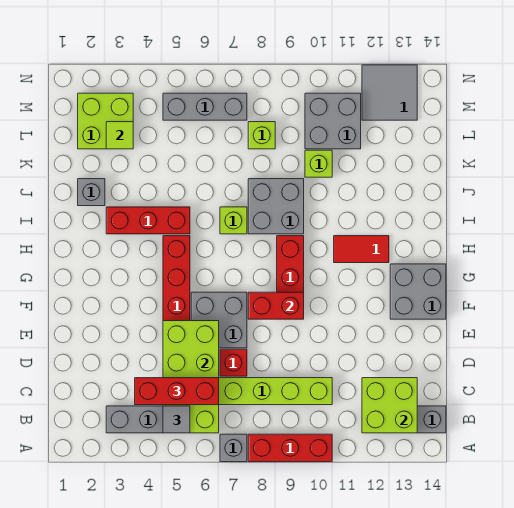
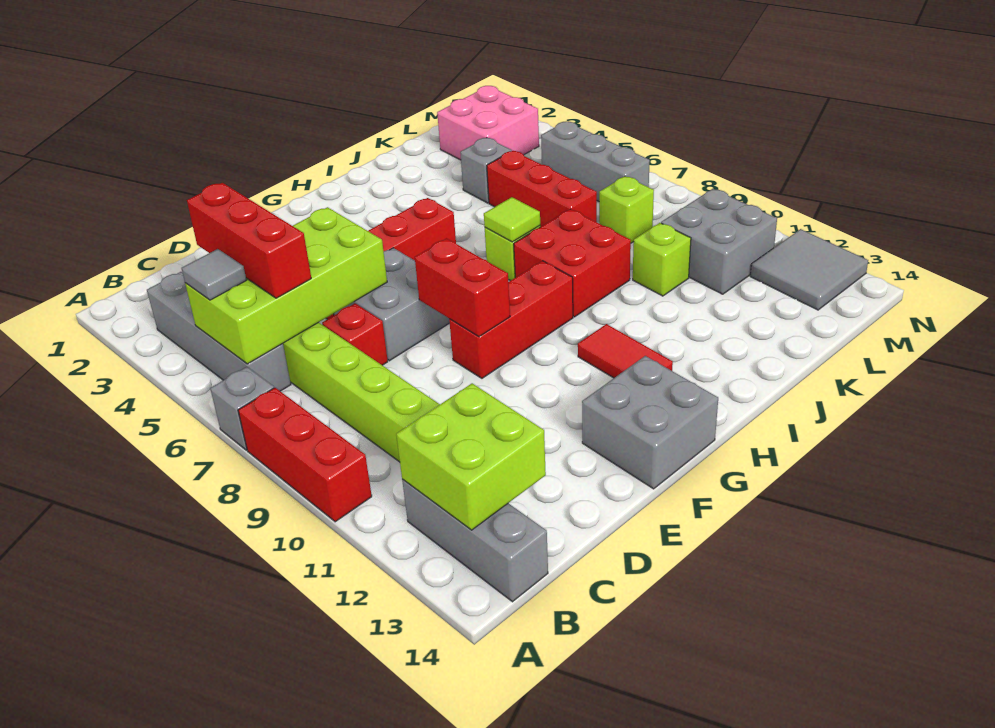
red brick I3:I5 level 1 -> red brick K5:K7 level 1
grey brick I8:J9 level 1 -> red brick I8:J9 level 1
grey brick J2 level 1 -> grey brick K4 level 1
lime brick L2:M3 level 1 -> pink brick L2:M3 level 1
lime tile L3 level 2 -> lime tile I7 level 2

